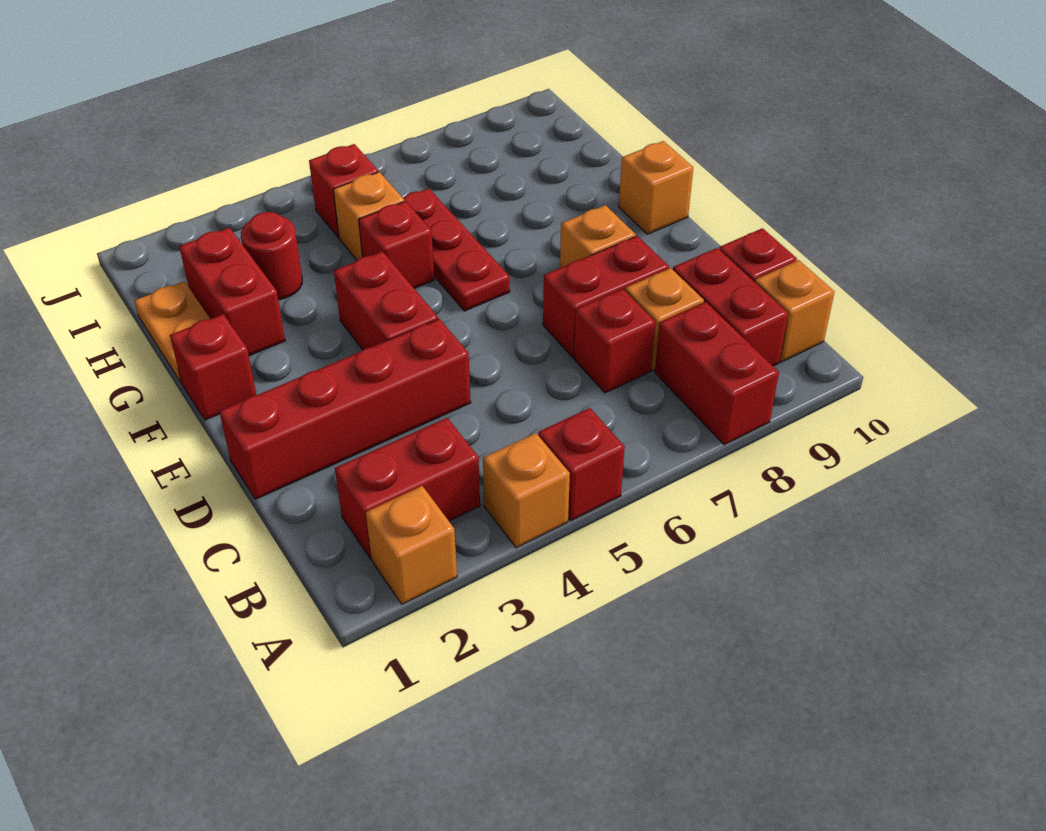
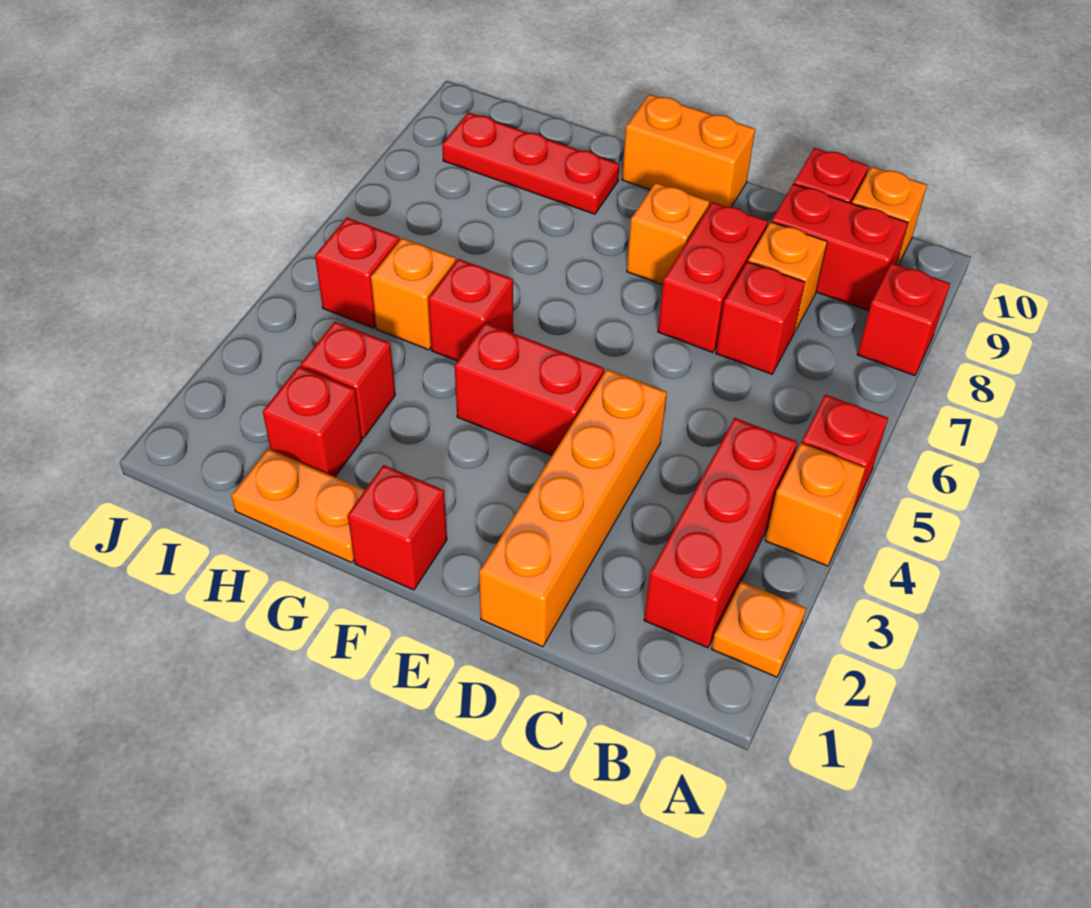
orange brick A2 level 1 -> orange plate A2 level 1
red brick A8:B8 level 1 -> red brick A8 level 1
red brick B2:B3 level 1 -> red brick B2:B4 level 1
red brick D1:D4 level 1 -> orange brick D1:D4 level 1
red plate F6:H6 level 1 -> red plate G9:I9 level 1
orange brick F10 level 1 -> orange brick E10:F10 level 1
red brick G2:H2 level 1 -> red brick H2 level 1
red round brick H3 level 1 -> red brick H3 level 1

